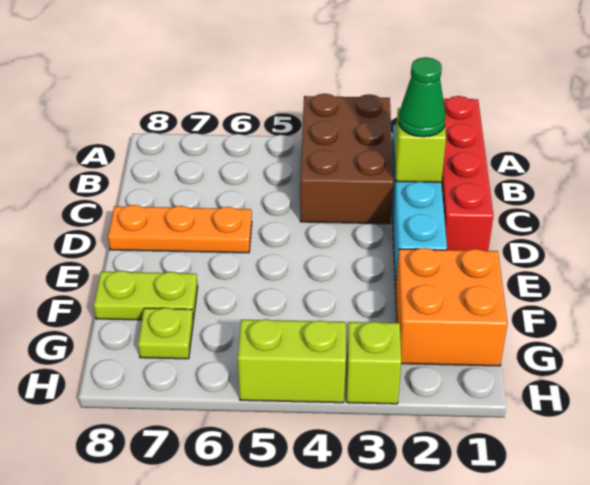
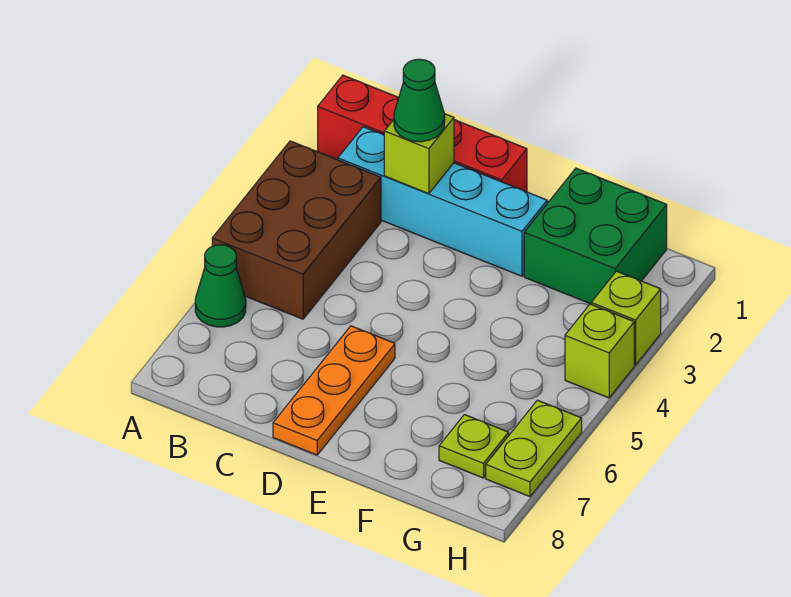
brown brick A3:C4 level 1 -> brown brick A3:B5 level 1
none -> green cone A6 level 1
orange brick F1:G2 level 1 -> green brick F1:G2 level 1
lime plate F7:F8 level 1 -> lime plate H6:H7 level 1
lime brick H4:H5 level 1 -> lime brick H4 level 1

